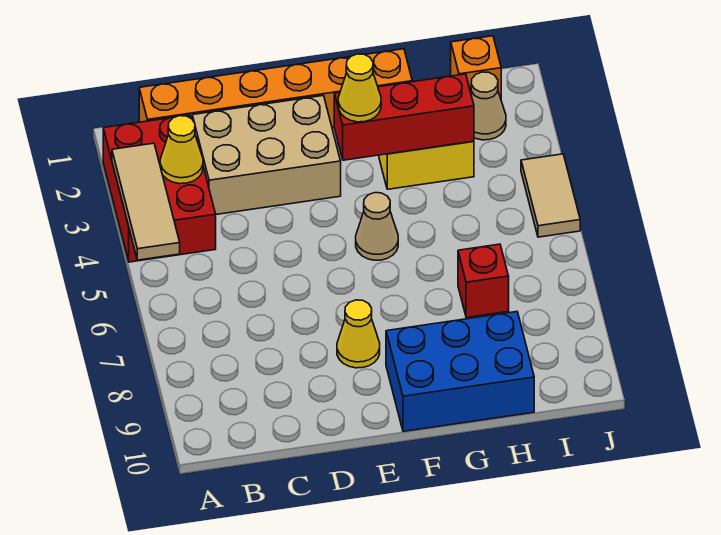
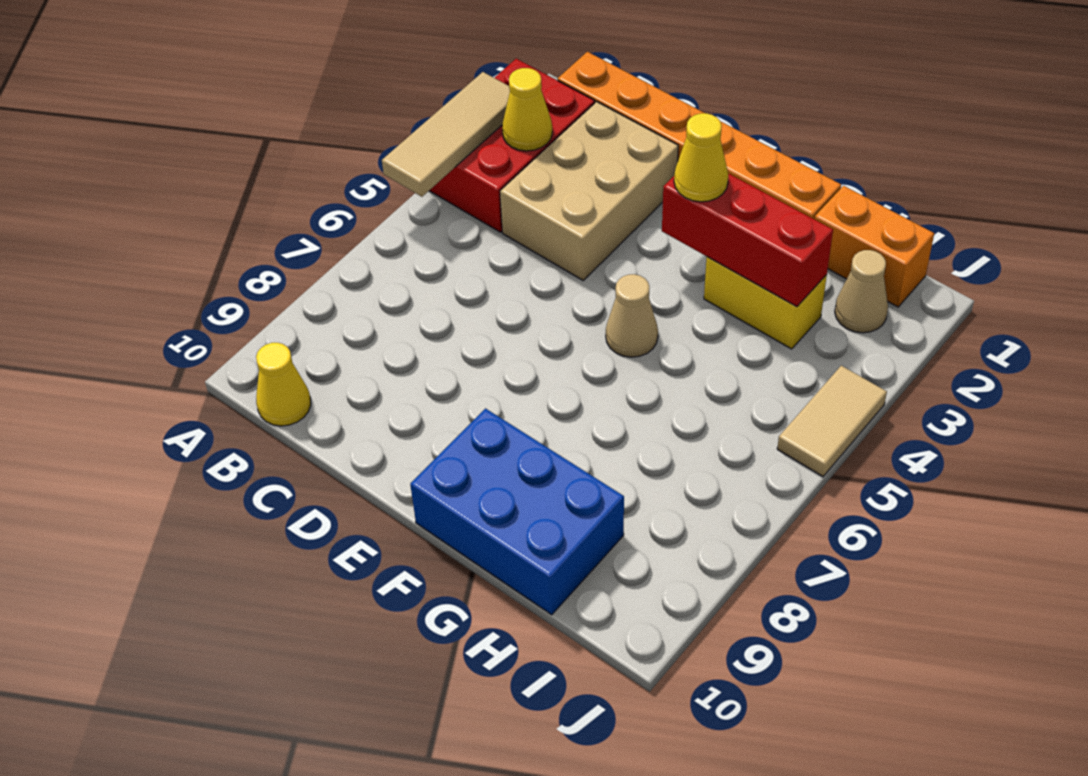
tan brick C2:E3 level 1 -> tan brick C2:D4 level 1
yellow cone E8 level 1 -> yellow cone B10 level 1
red brick H7 level 1 -> none
orange brick I1 level 1 -> orange brick H1:I1 level 1

